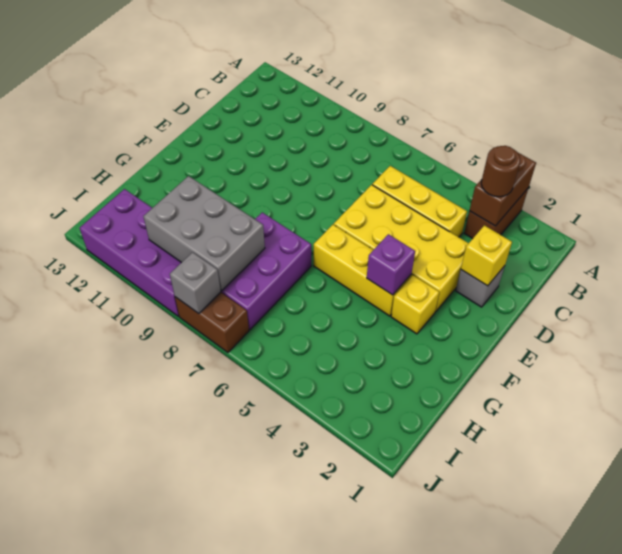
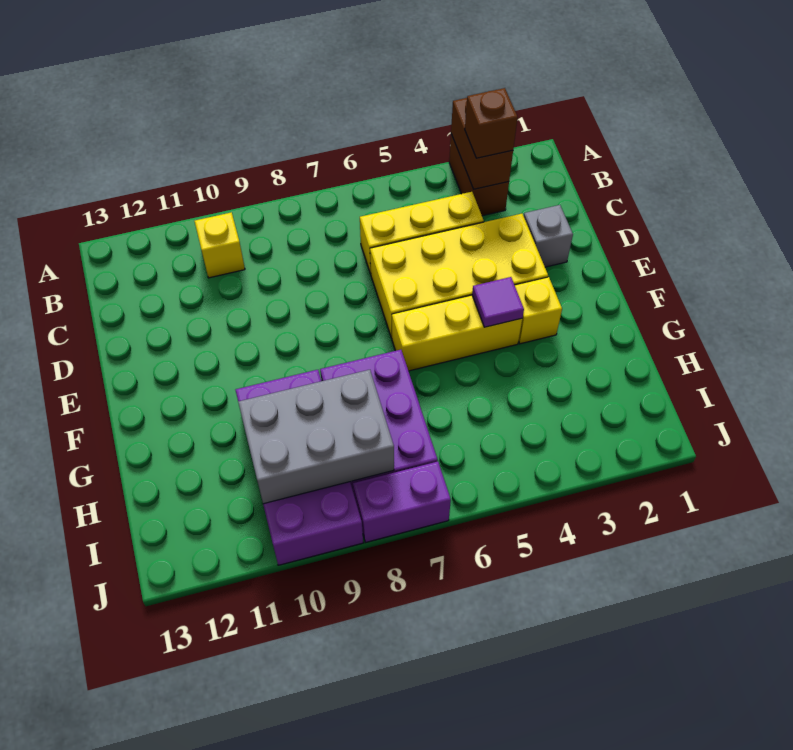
brown round brick B3 level 3 -> brown brick B3 level 3
yellow brick D2 level 2 -> yellow brick B10 level 1
purple brick F4 level 2 -> purple tile F4 level 2
purple brick I9:J12 level 1 -> purple brick G9:J10 level 1
brown brick J7:J8 level 1 -> purple brick J7:J8 level 1
grey brick J8 level 2 -> none

